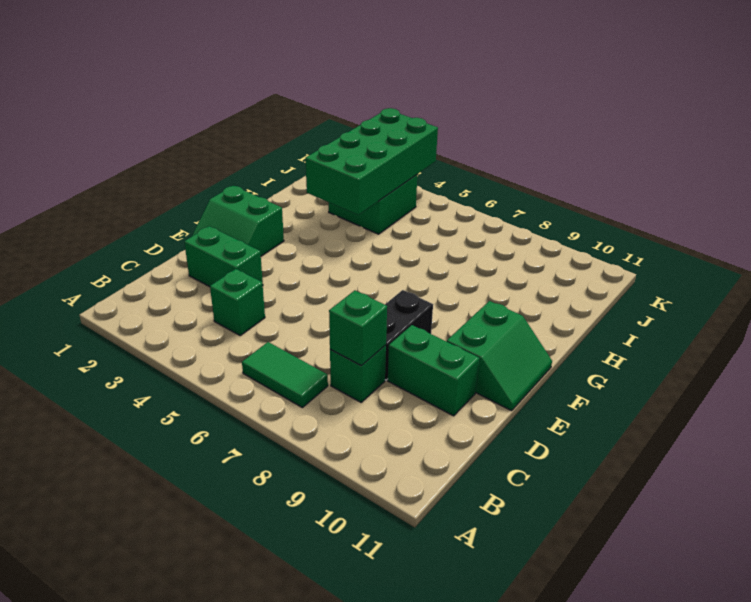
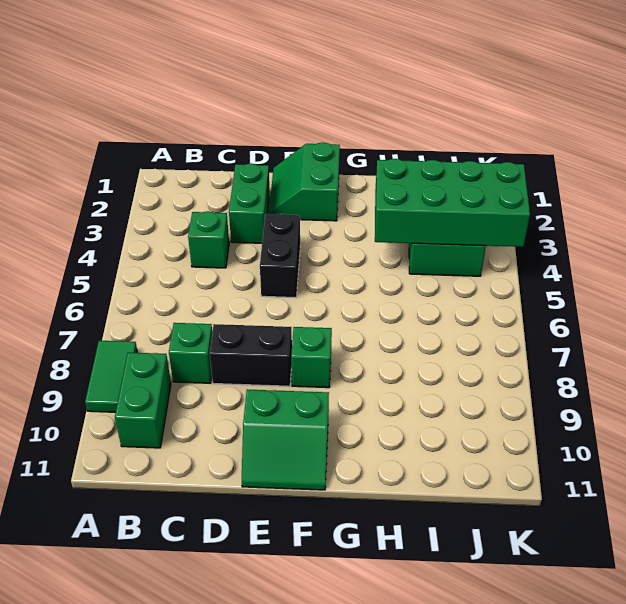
green tile B6:B7 level 1 -> green tile A8:A9 level 1
green brick C8 level 2 -> green brick F8 level 1
green brick D9:D10 level 1 -> green brick B9:B10 level 1
none -> black brick E4:E5 level 1

